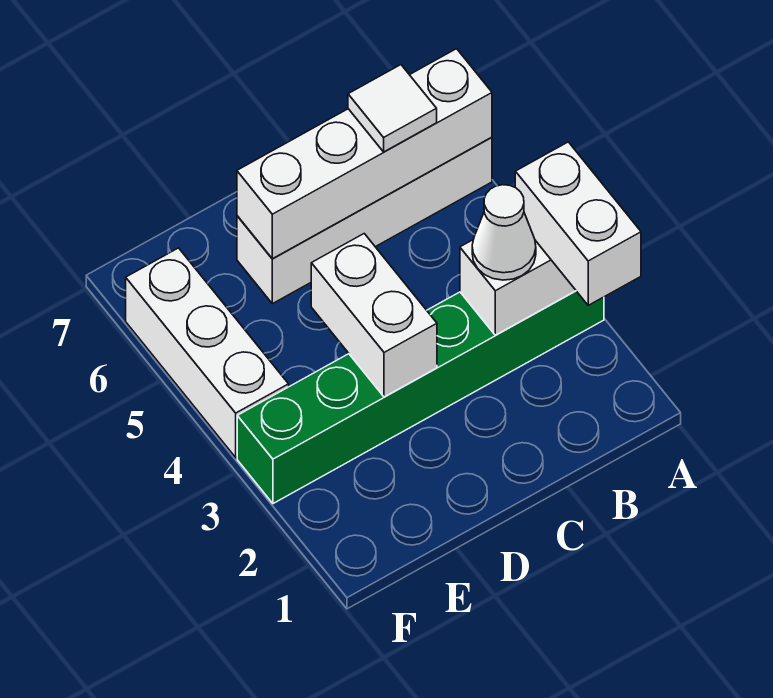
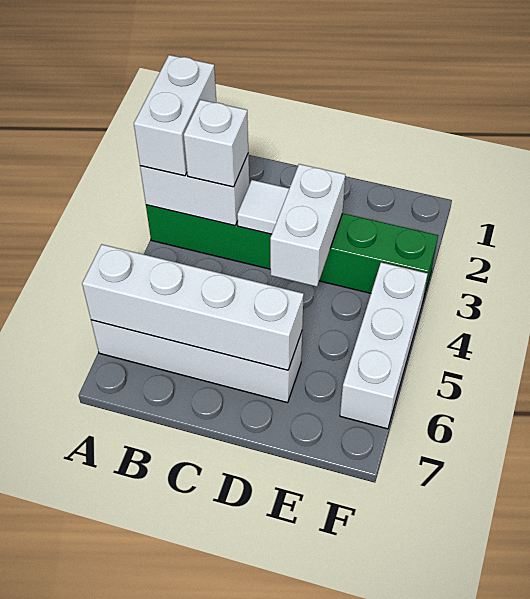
white cone B3 level 3 -> white brick B3 level 3
white tile B6 level 3 -> white tile C3 level 2

